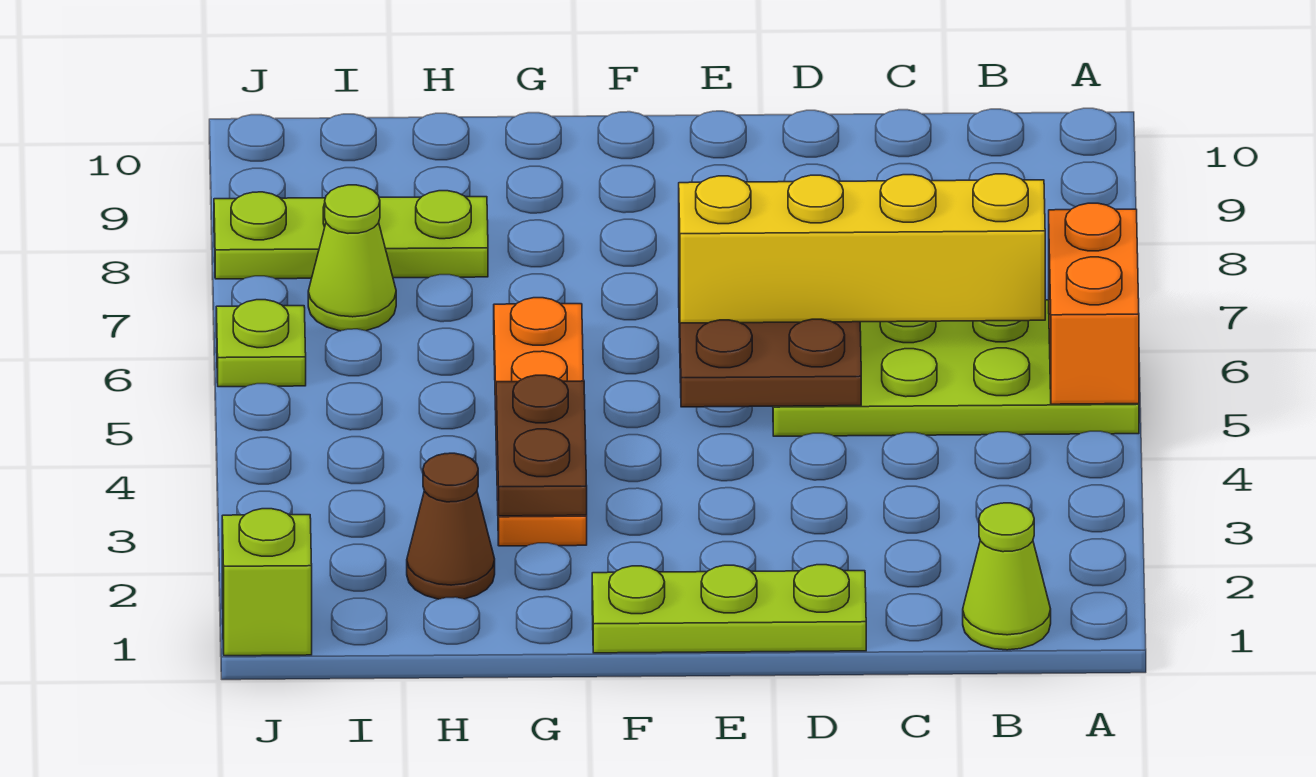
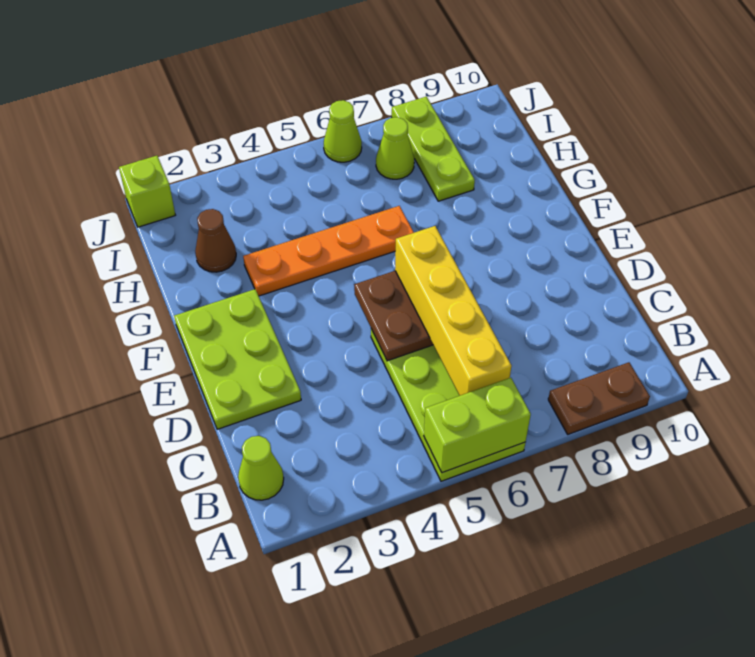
orange brick A5:A6 level 2 -> lime brick A5:A6 level 2
lime plate D1:F1 level 1 -> lime plate D1:F2 level 1
brown plate G3:G4 level 2 -> brown plate A8:A9 level 1
lime plate J6 level 1 -> lime cone J6 level 1

